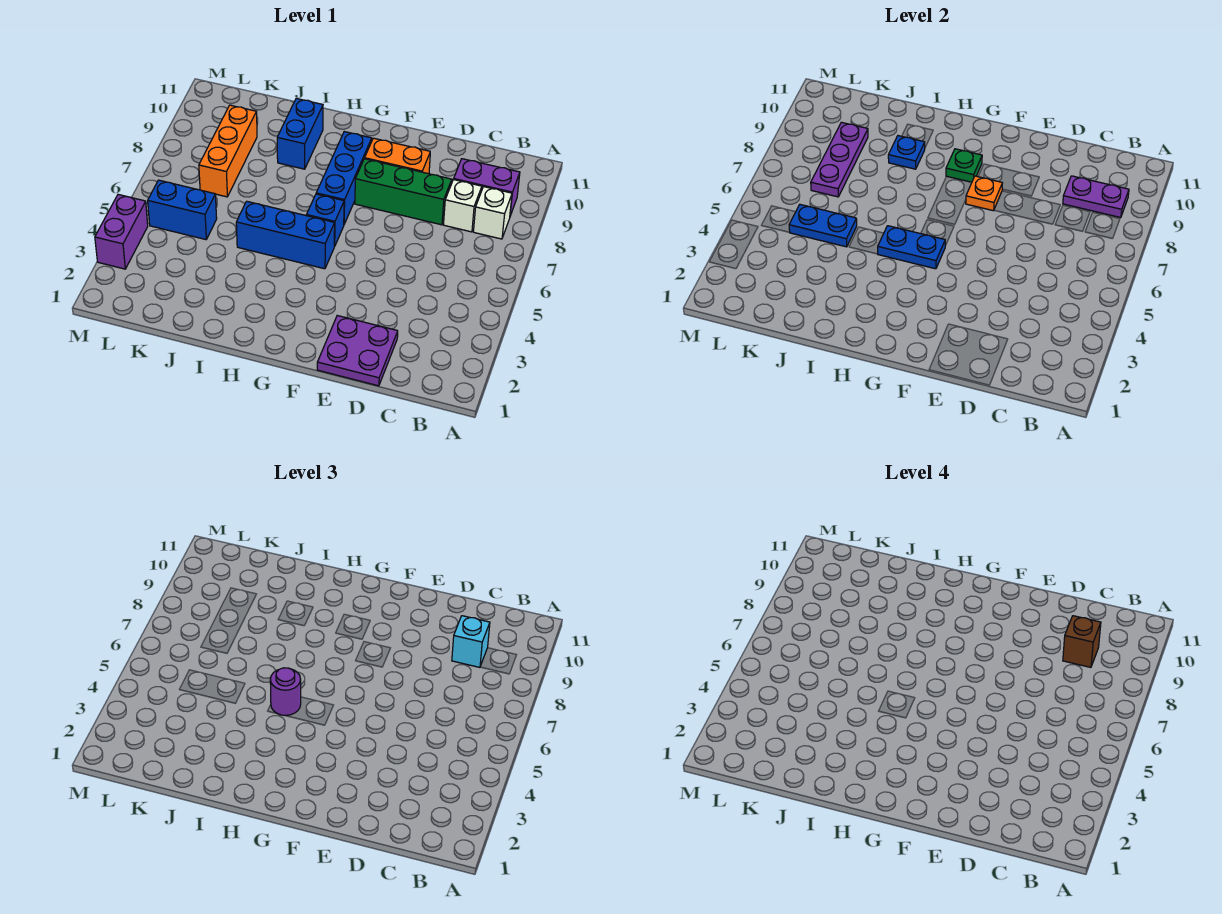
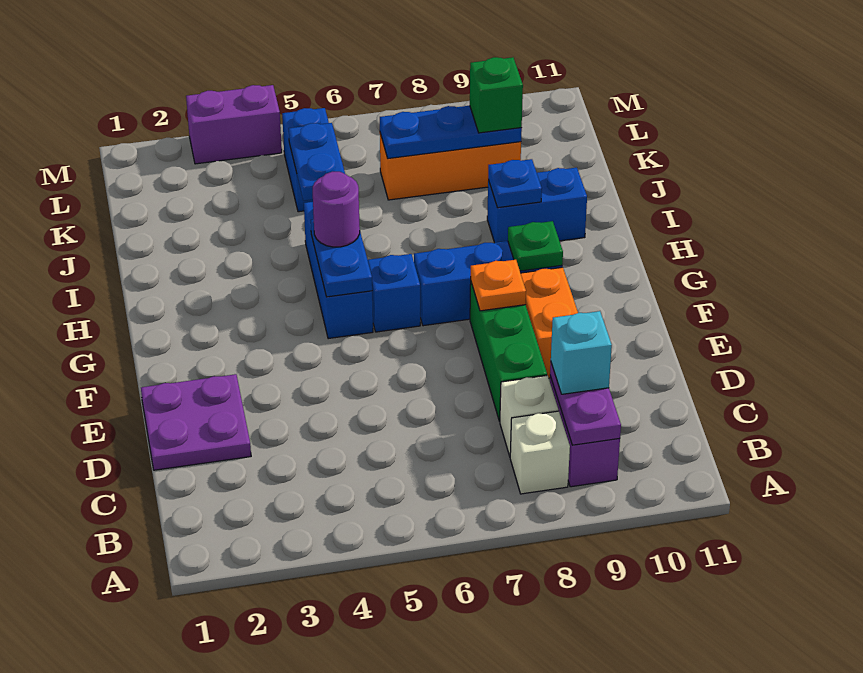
brown brick C9 level 4 -> none
purple plate K7:K9 level 2 -> blue plate K7:K9 level 2
none -> green brick K9 level 3

